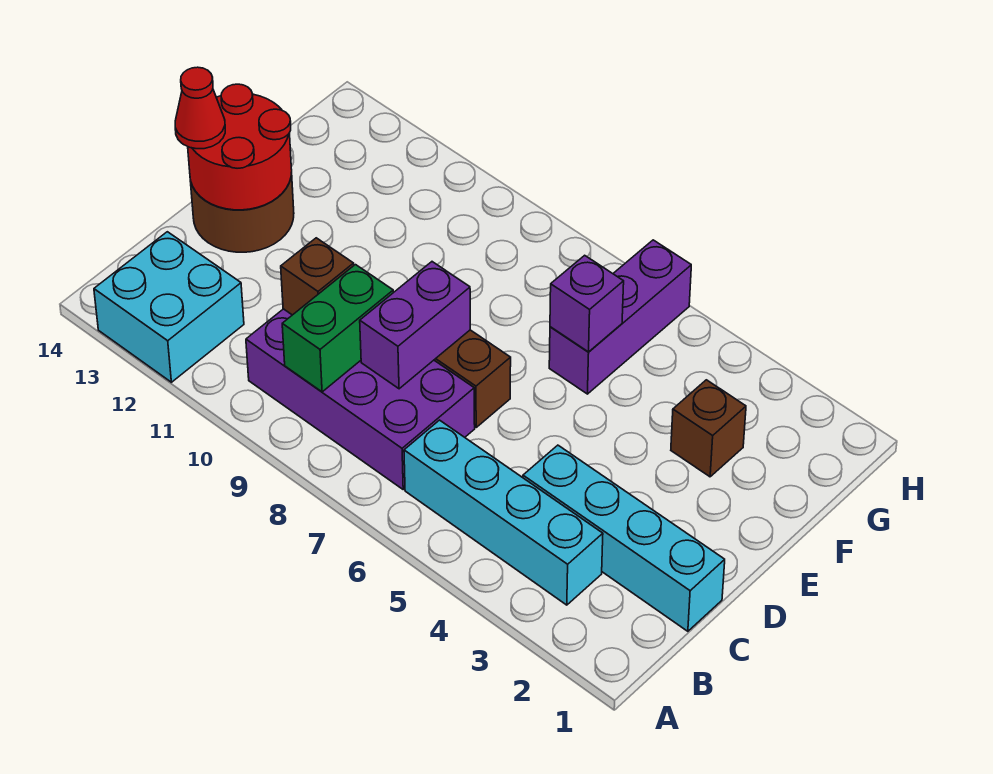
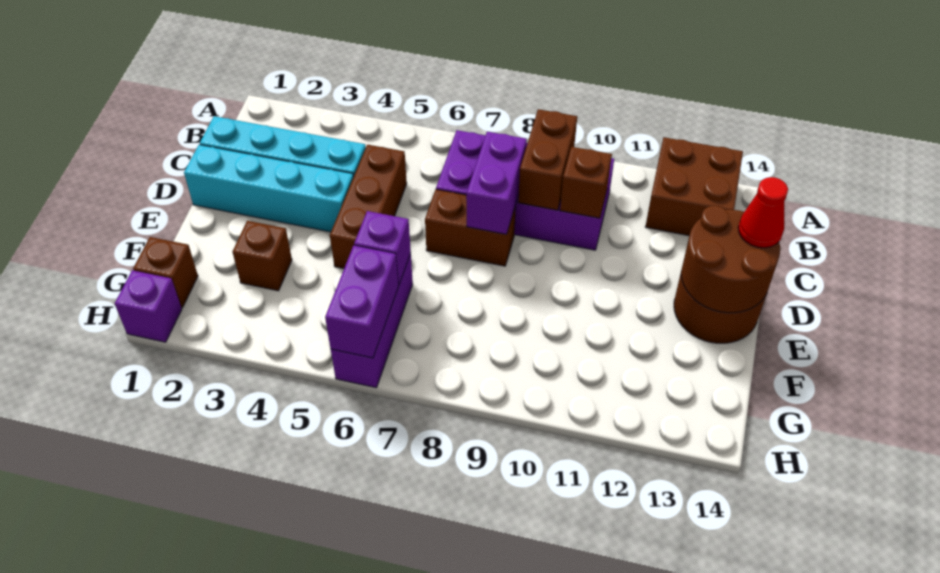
cyan brick A12:B13 level 1 -> brown brick A12:B13 level 1
cyan brick B3:B6 level 1 -> cyan brick D1:D4 level 1
green brick B9:C9 level 2 -> brown brick B9:C9 level 2
none -> brown brick C5:E5 level 1
red round brick D13:E14 level 2 -> brown round brick D13:E14 level 2
none -> brown brick G1 level 1
none -> purple brick G6:H6 level 2
none -> purple brick H1 level 1

